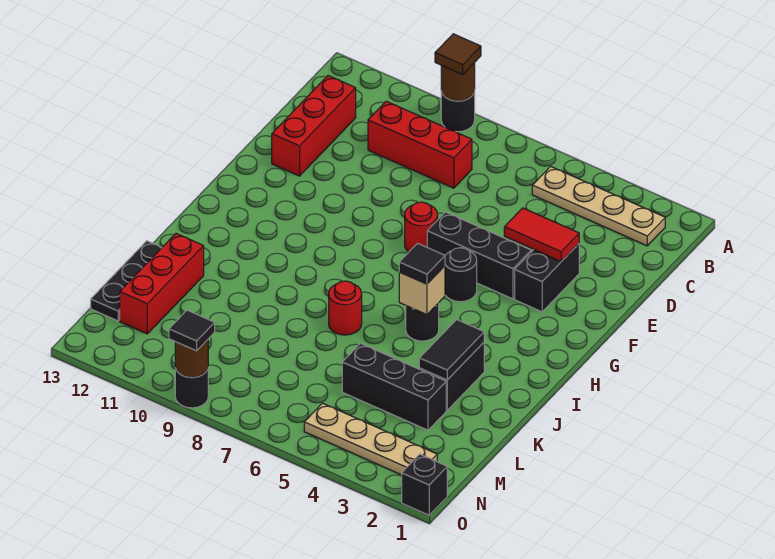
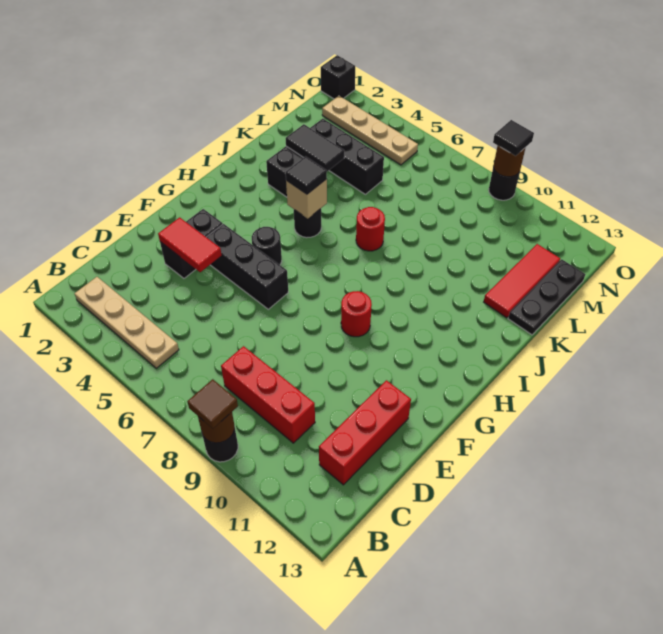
red round brick F7 level 1 -> red round brick G9 level 1
black tile J3:K3 level 2 -> black tile K3:K4 level 2
red brick K12:M12 level 1 -> red tile K12:M12 level 1

